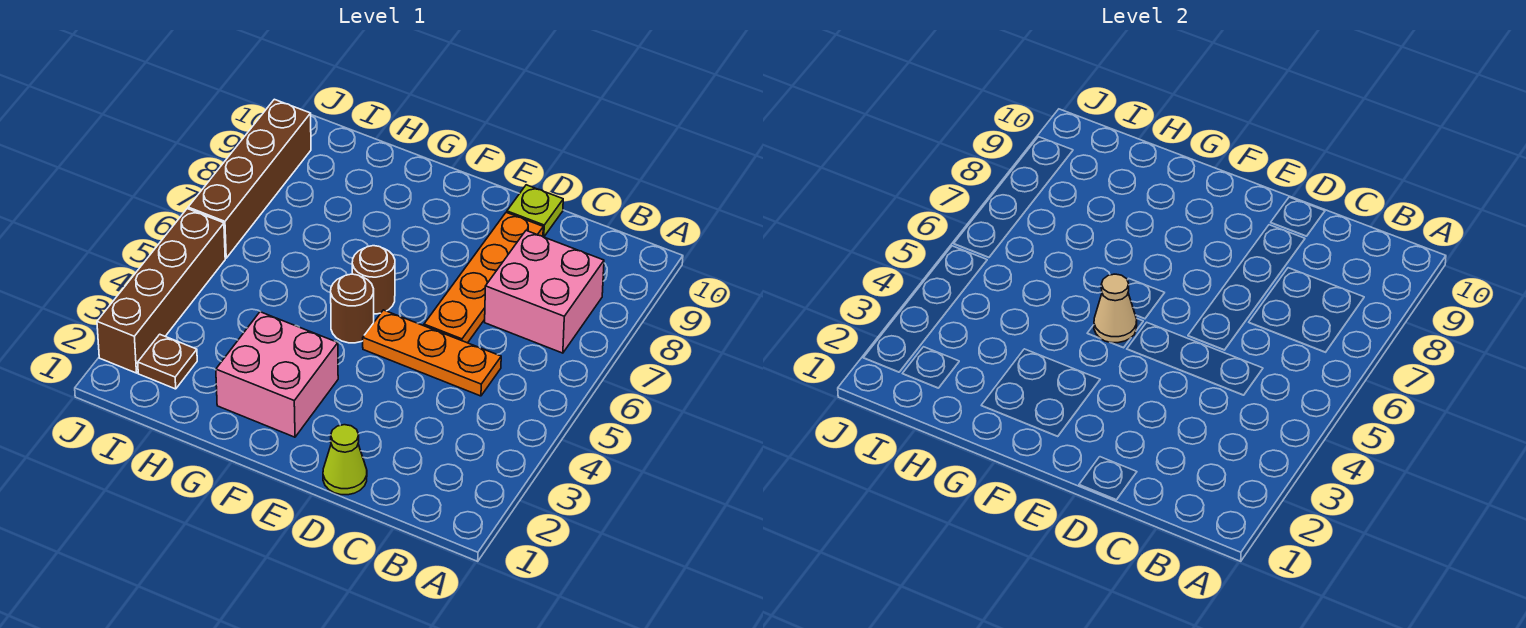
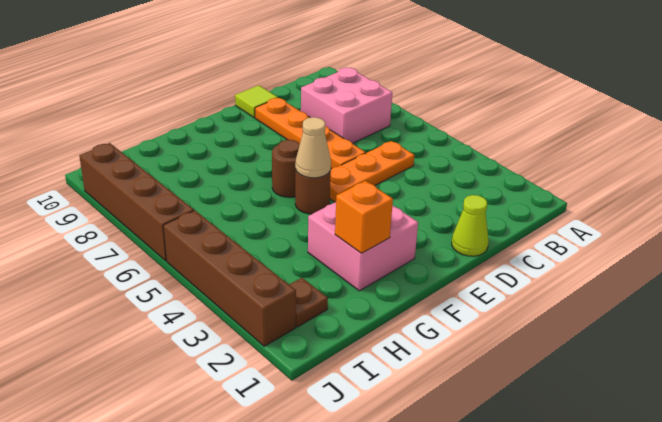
lime plate D10 level 1 -> lime tile D10 level 1
none -> orange brick G2 level 2

